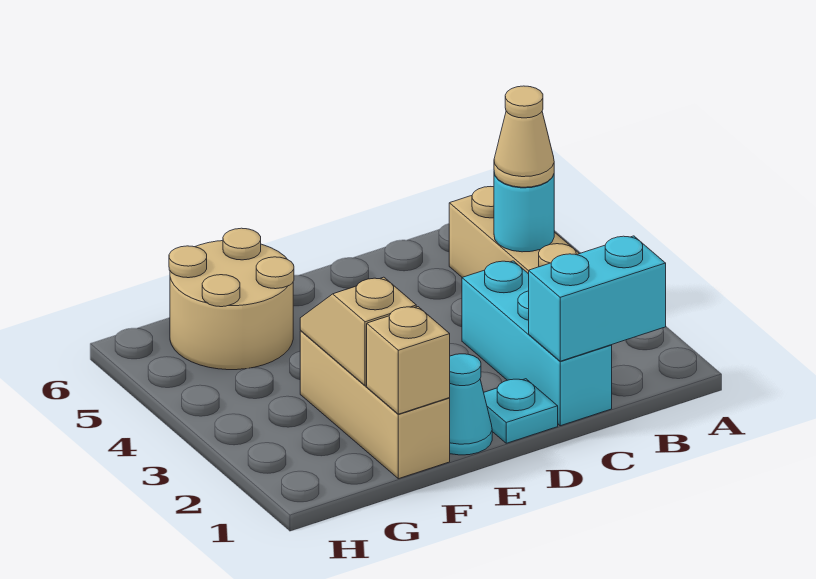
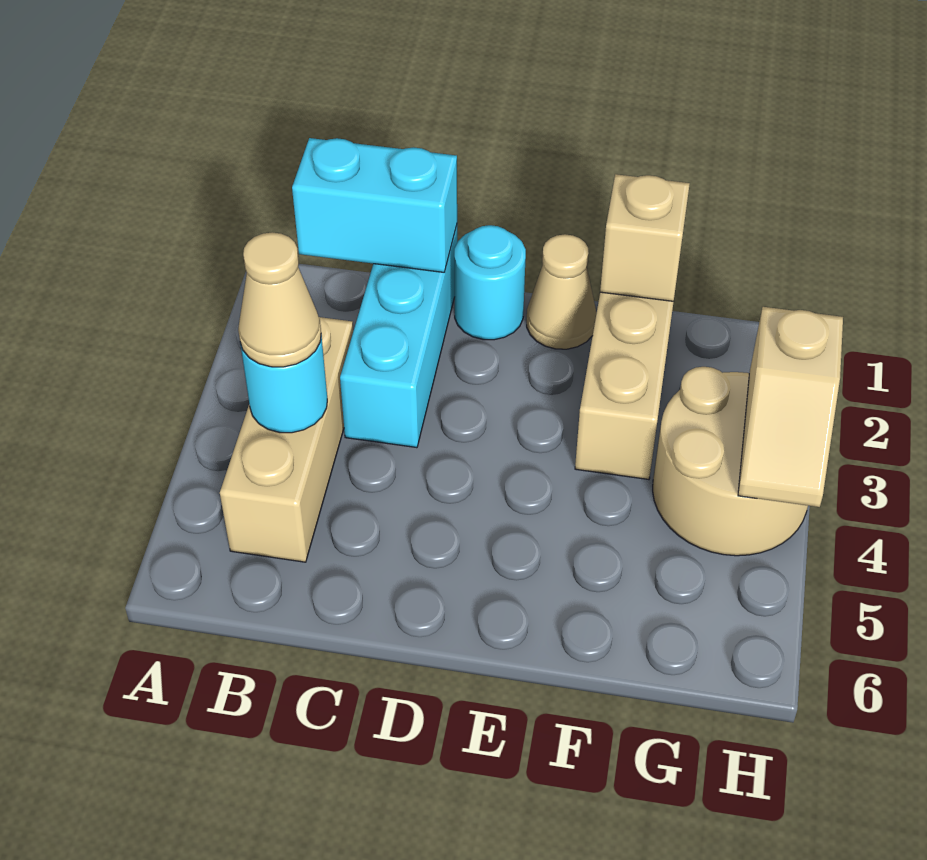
cyan plate D1 level 1 -> cyan round brick D1 level 1
cyan cone E1 level 1 -> tan cone E1 level 1
tan slope F2:F3 level 2 top 2 -> tan slope H3:H4 level 2 top 3
tan round brick F5:G6 level 1 -> tan round brick G3:H4 level 1

